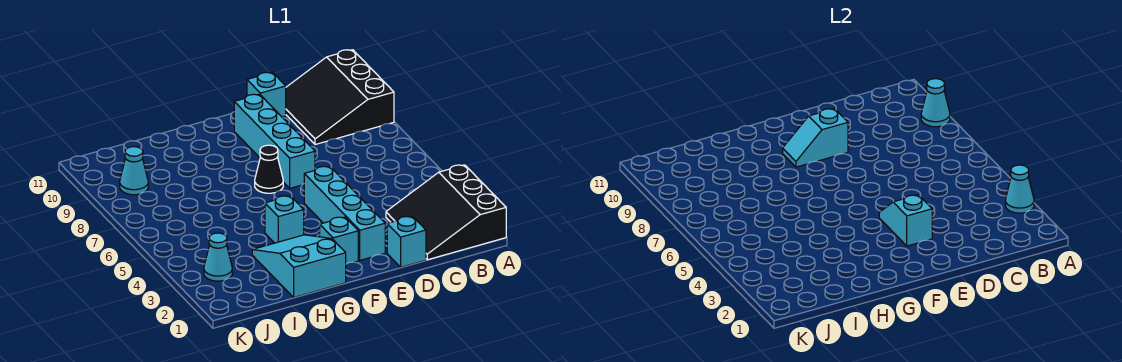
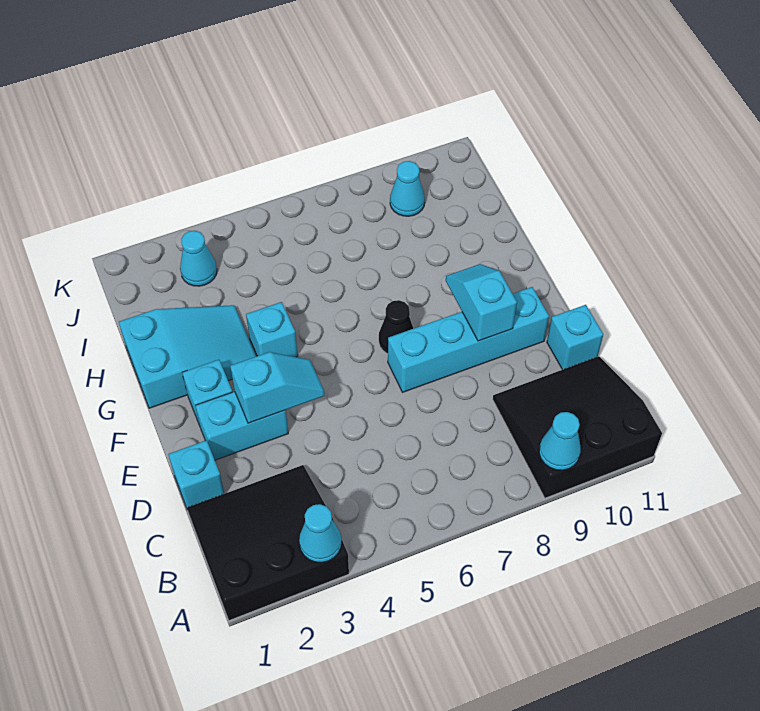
cyan brick E2:E5 level 1 -> cyan brick E2:E3 level 1

